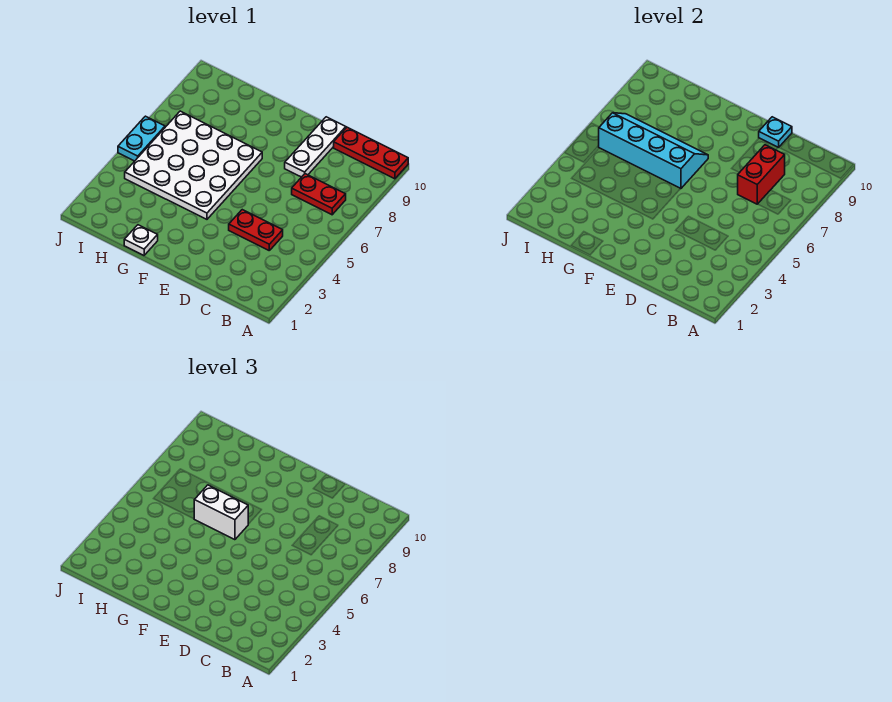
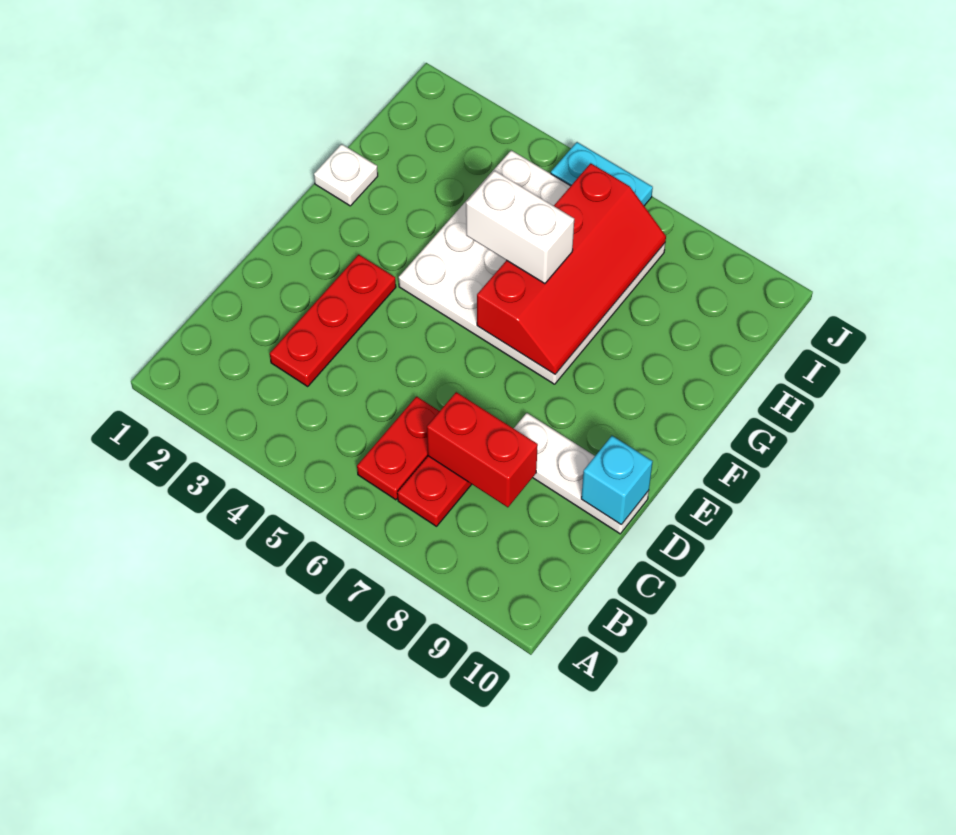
red plate A10:C10 level 1 -> red plate C3:E3 level 1
red plate C4:D4 level 1 -> red plate B6:C6 level 1
cyan plate D10 level 2 -> cyan brick D10 level 2
cyan slope F6:I7 level 2 top 6 -> red slope F6:I7 level 2 top 6
white brick F6:G6 level 3 -> white brick G5:G6 level 3

